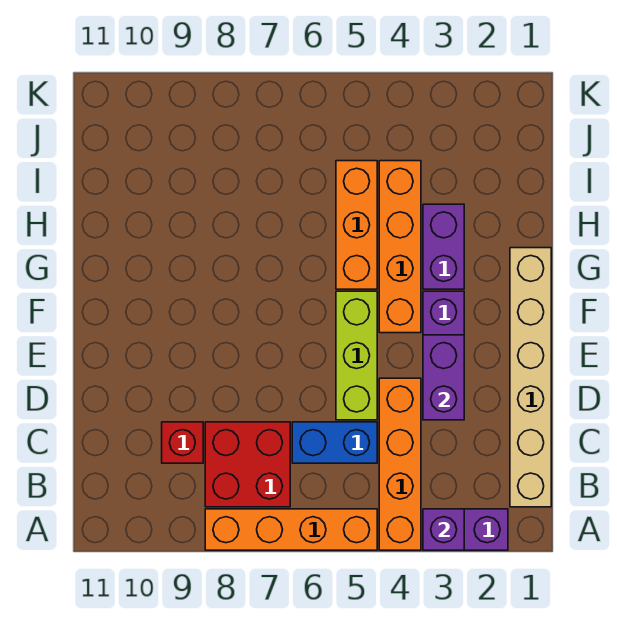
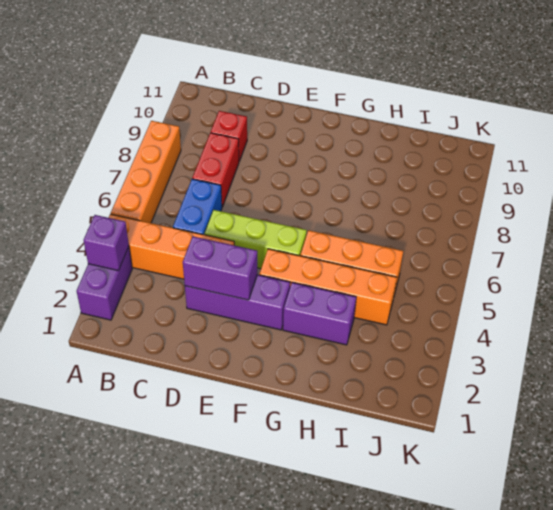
tan brick B1:G1 level 1 -> none
red brick B7:C8 level 1 -> red brick C7:C8 level 1

